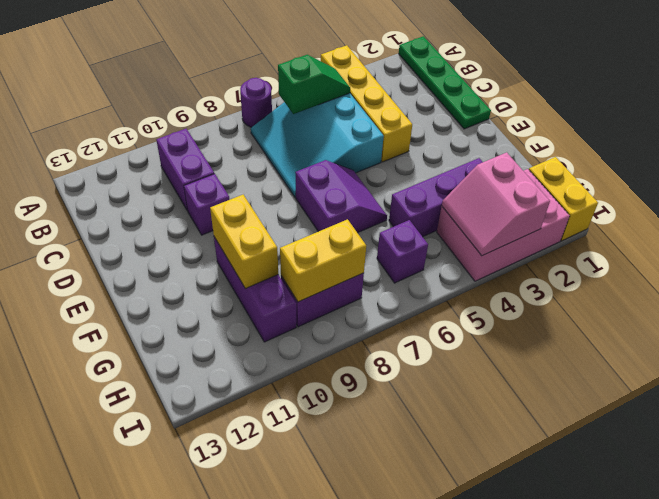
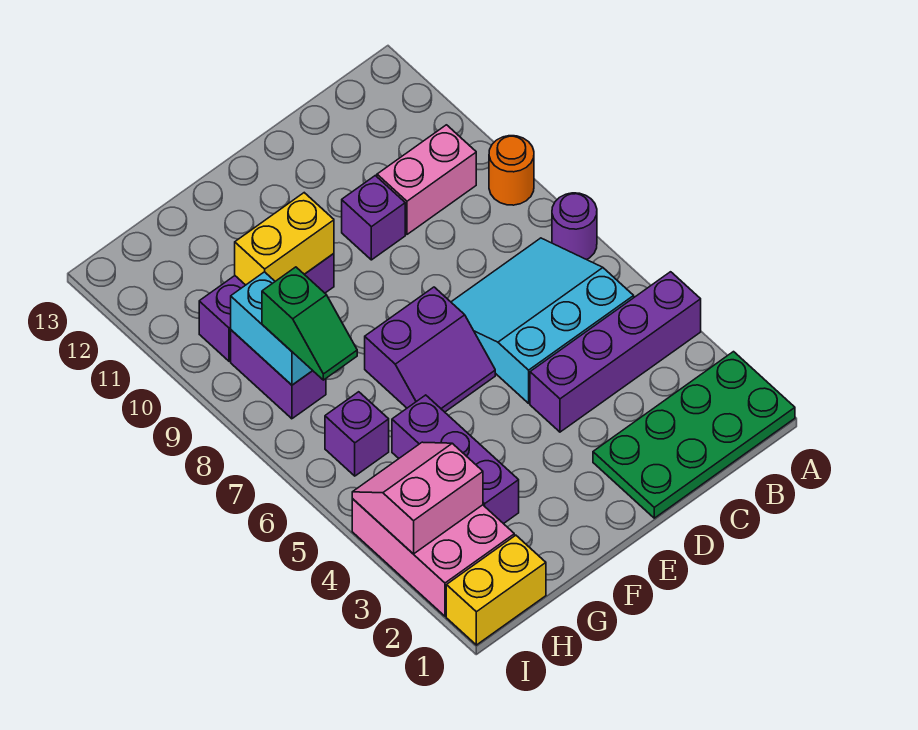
green plate A1:D1 level 1 -> green plate A1:D2 level 1
yellow brick A4:D4 level 1 -> purple brick A4:D4 level 1
none -> orange round brick A9 level 1
green slope B5:B6 level 2 top 6 -> green slope H7:H8 level 3 top 8
purple brick B10:C10 level 1 -> pink brick B10:C10 level 1
yellow brick H8:H9 level 2 -> cyan brick H8:H9 level 2

